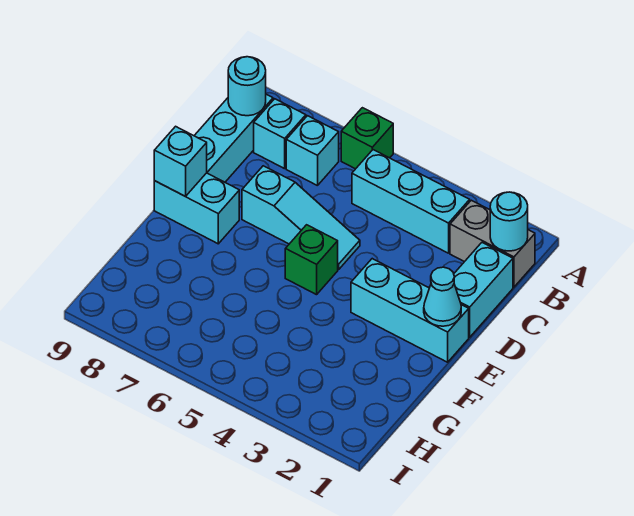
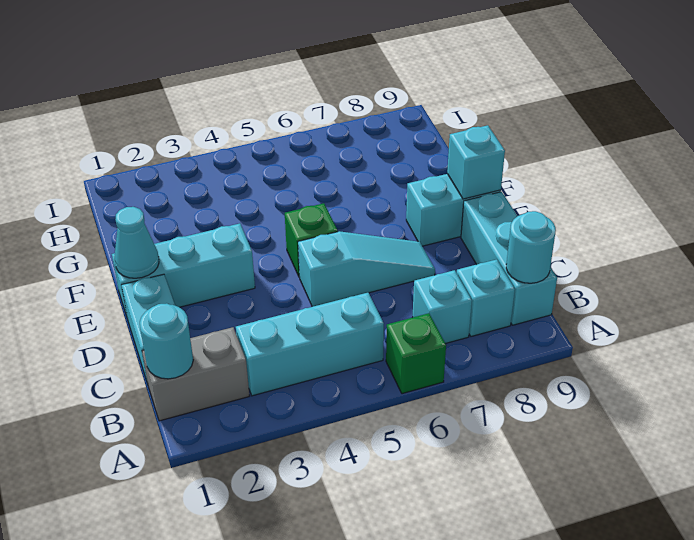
cyan slope D5:D7 level 1 top 7 -> cyan slope D5:D7 level 1 top 5

